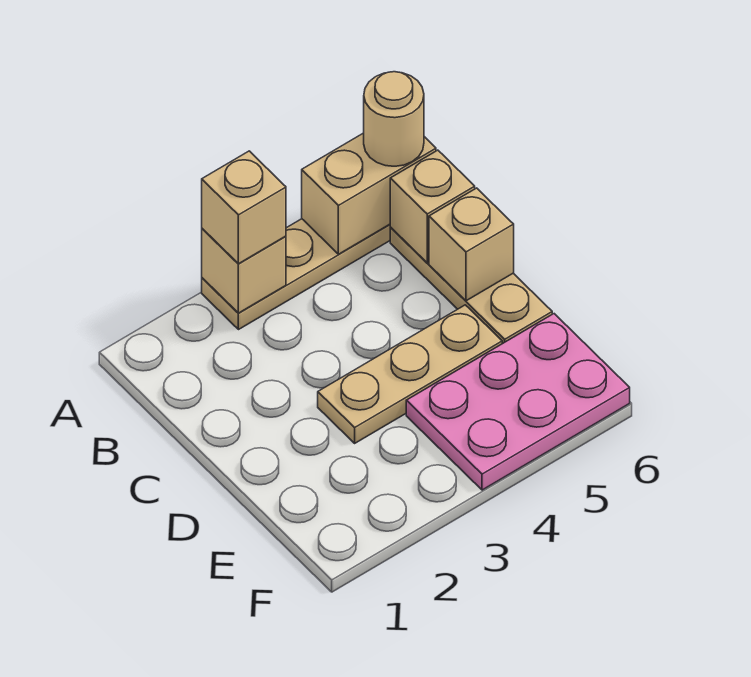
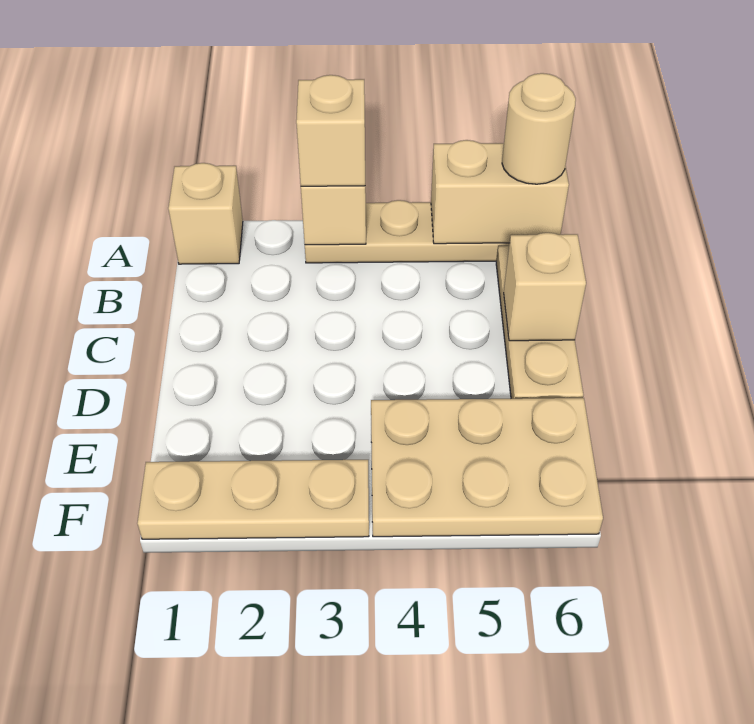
tan brick B6 level 2 -> tan brick A1 level 1
tan plate D3:D5 level 1 -> tan plate F1:F3 level 1
pink plate E4:F6 level 1 -> tan plate E4:F6 level 1

